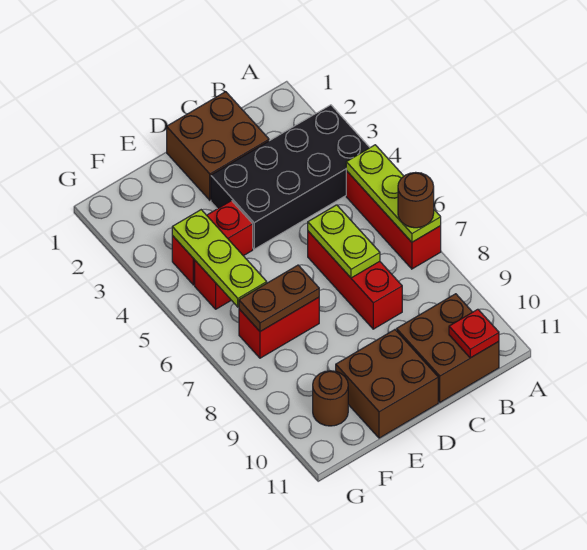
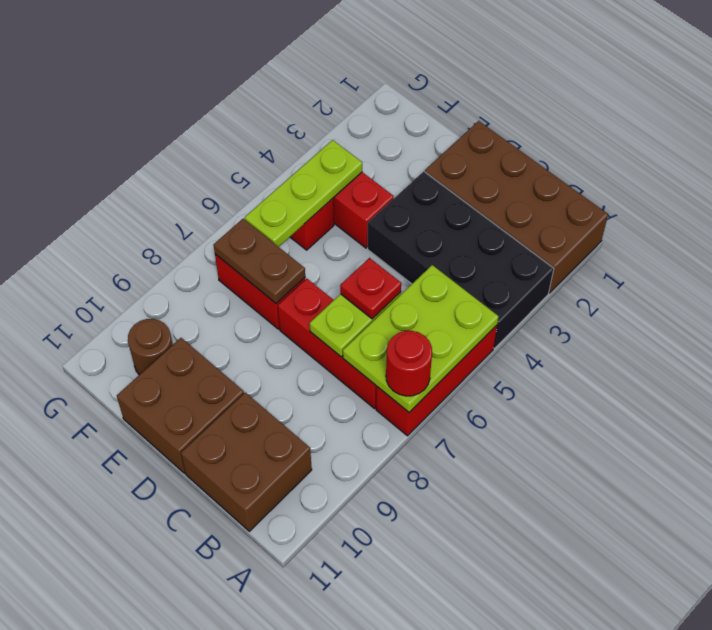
lime plate A5:A7 level 2 -> lime plate A5:B7 level 2
brown round brick A7 level 3 -> red round brick A7 level 3
red plate B11 level 2 -> red plate C6 level 3
brown brick C1:D2 level 1 -> brown brick A1:D2 level 1
red brick C6:C8 level 1 -> red brick B7:D7 level 1

